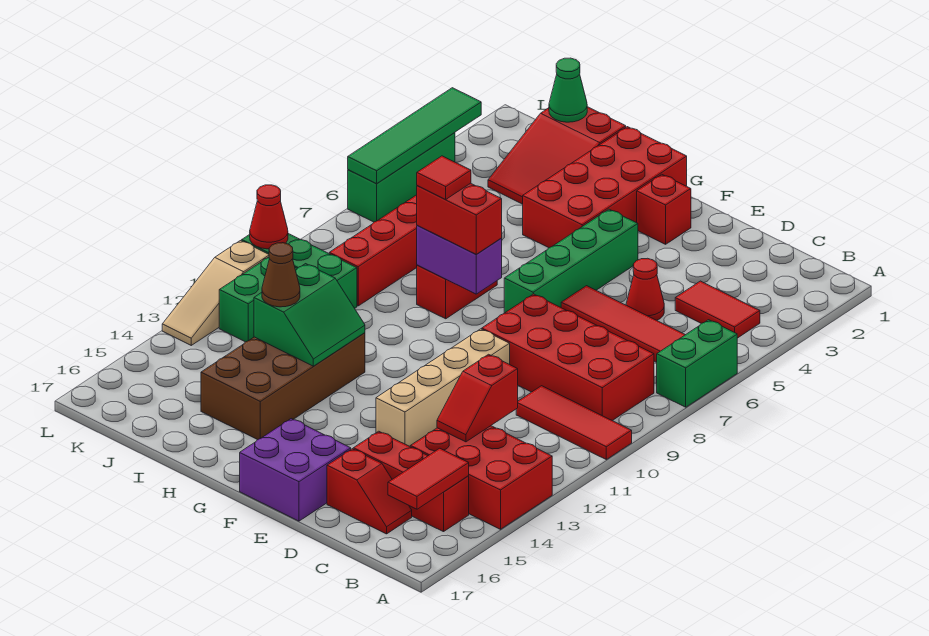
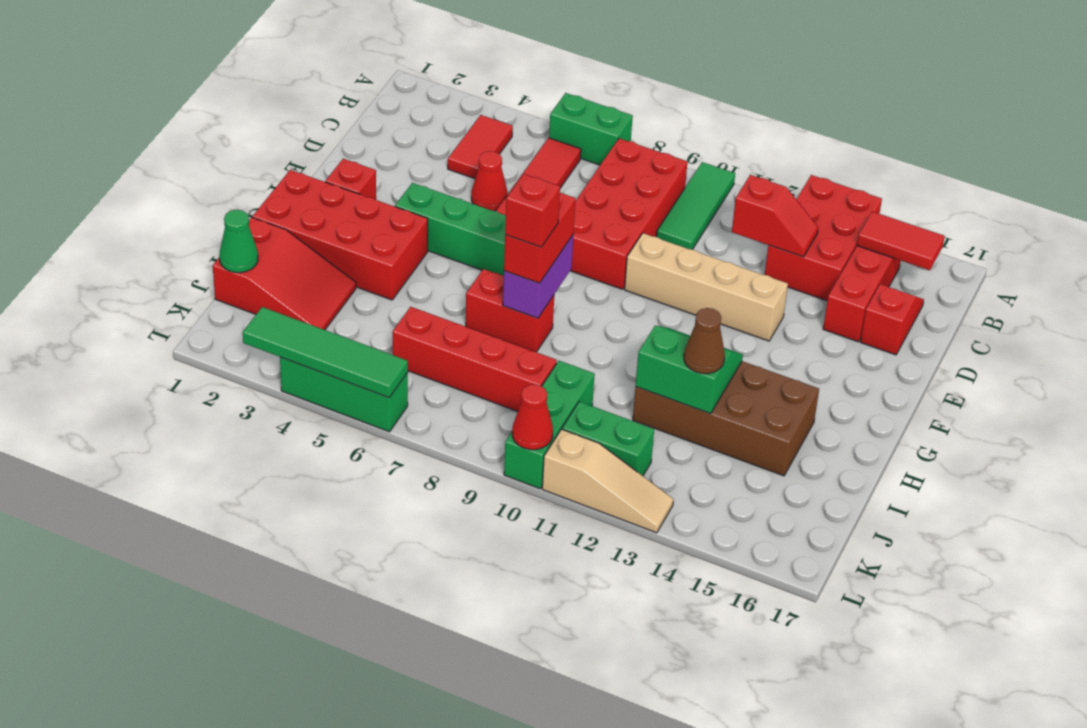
red tile A10:C10 level 1 -> green tile A10:C10 level 1
purple brick E16:F17 level 1 -> none
red tile H8 level 4 -> red brick H8 level 4

